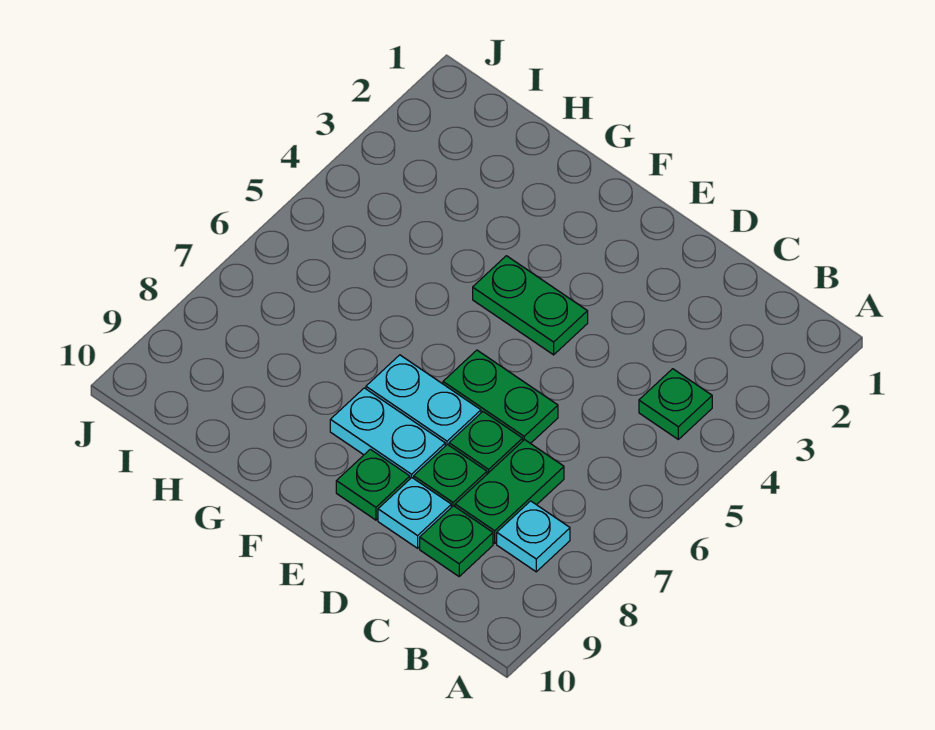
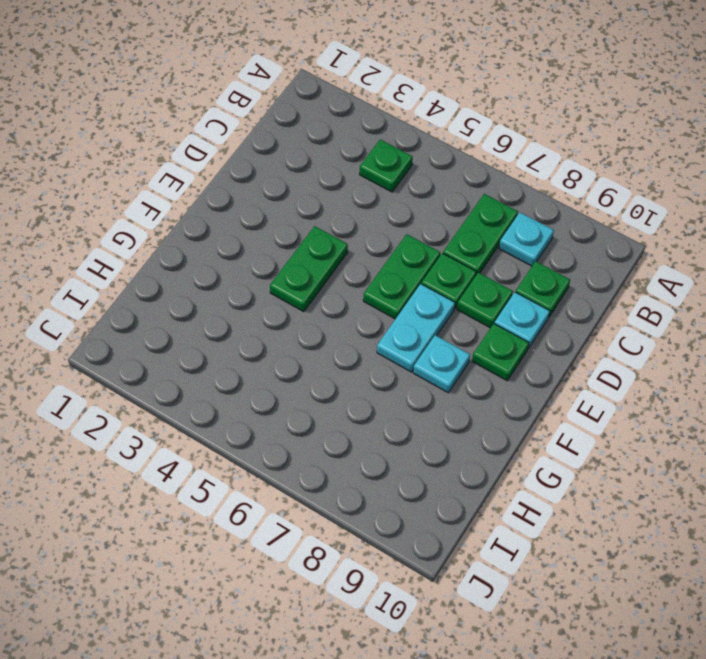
green plate C7:C8 level 1 -> green plate B7:C7 level 1
cyan plate E8:F8 level 1 -> cyan plate F8 level 1

